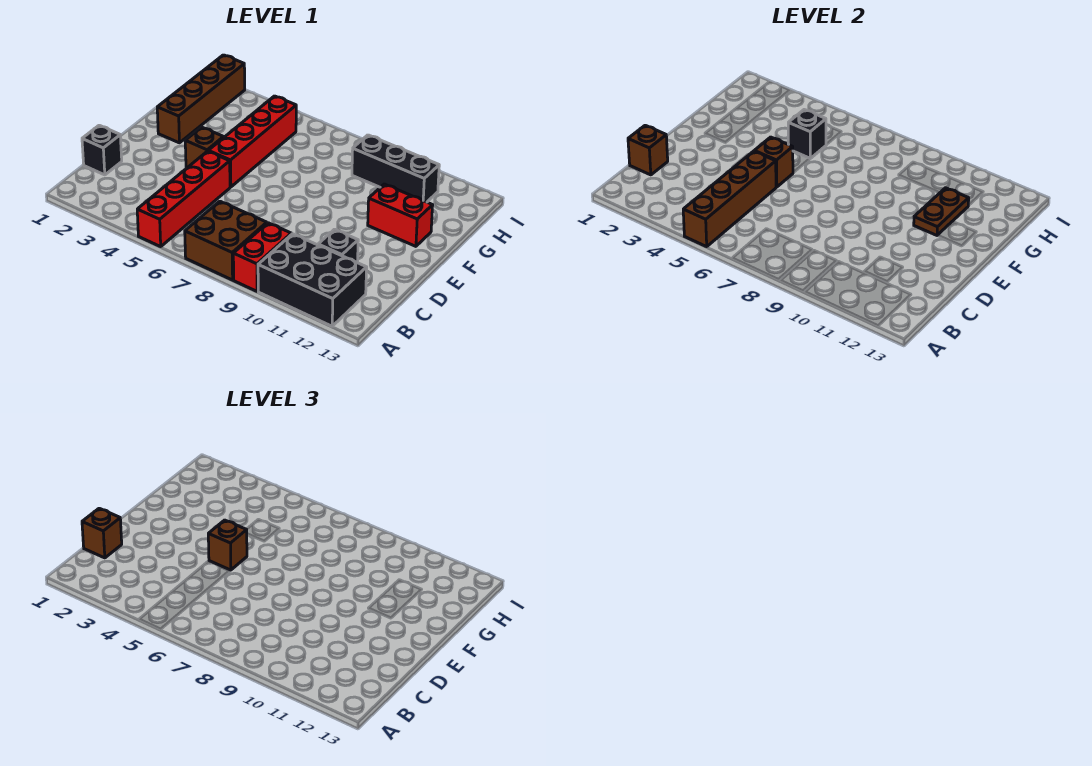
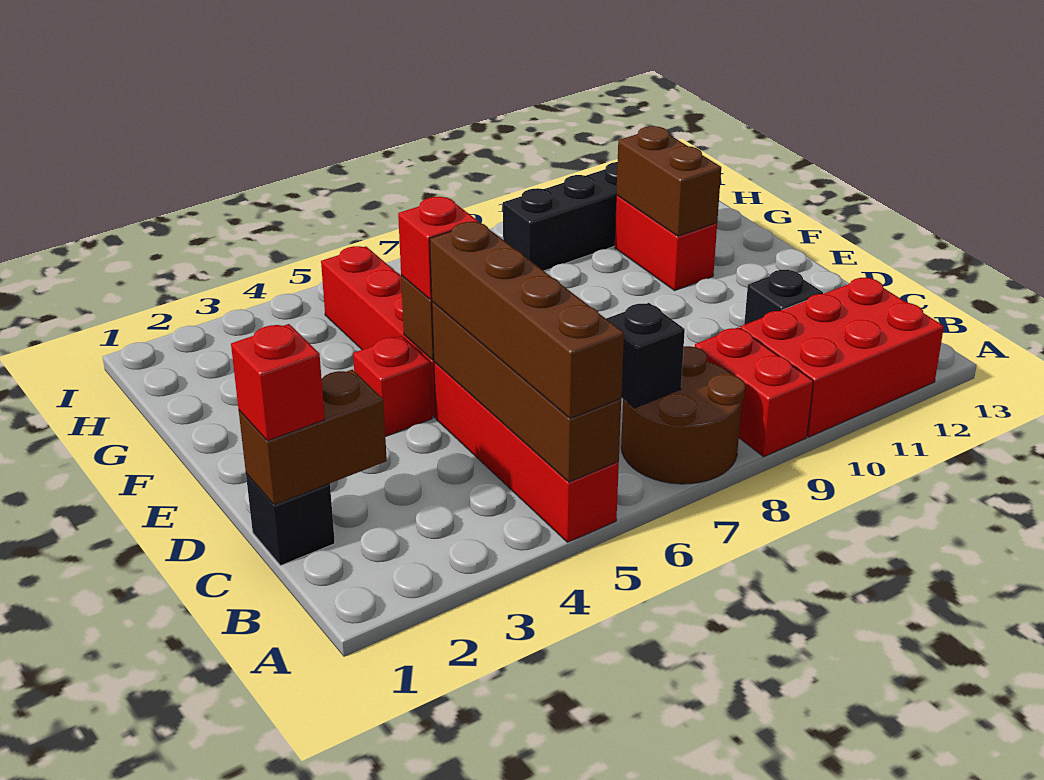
brown brick A7:B8 level 1 -> brown round brick A7:B8 level 1
black brick A10:B12 level 1 -> red brick A10:B12 level 1
brown brick C1 level 2 -> brown brick C1:C2 level 2
brown brick C1 level 3 -> red brick C1 level 3
brown brick E4 level 1 -> red brick E4 level 1
brown brick E5 level 3 -> red brick E5 level 3
brown brick F2:I2 level 1 -> brown brick A5:D5 level 3
red brick F11:F12 level 1 -> red brick F11:G11 level 1
brown plate F11:G11 level 2 -> brown brick F11:G11 level 2
black brick G5 level 2 -> black brick B7 level 2

